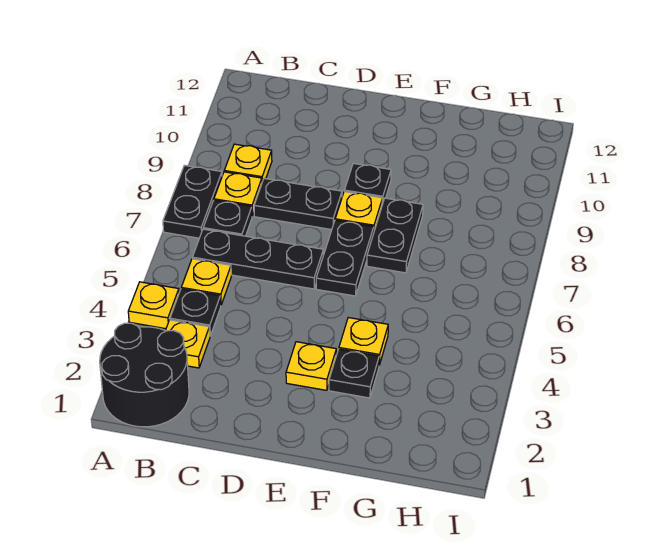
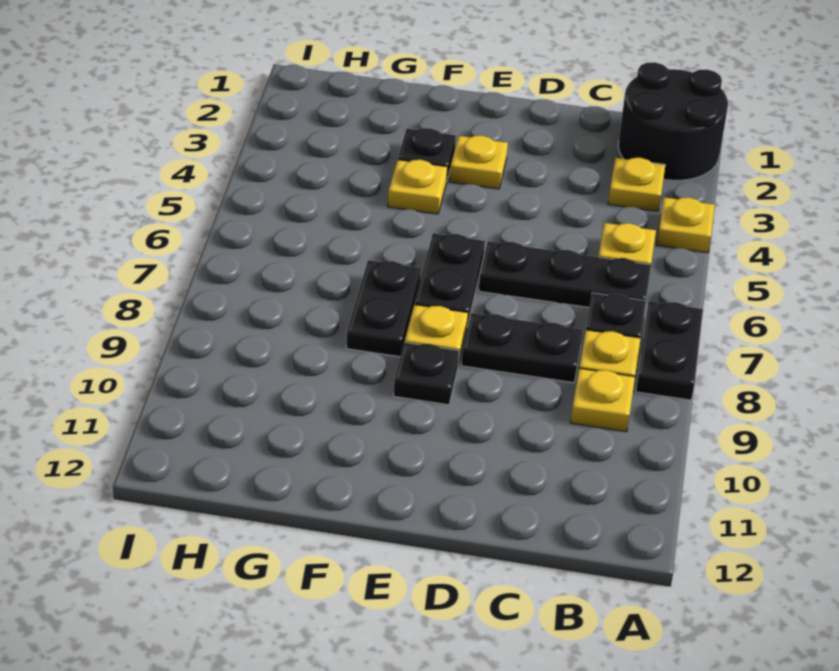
black plate B4 level 1 -> none

